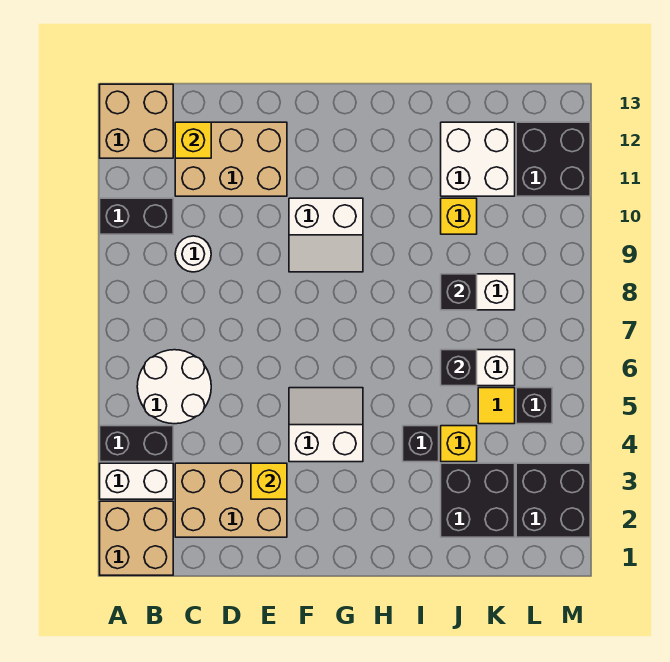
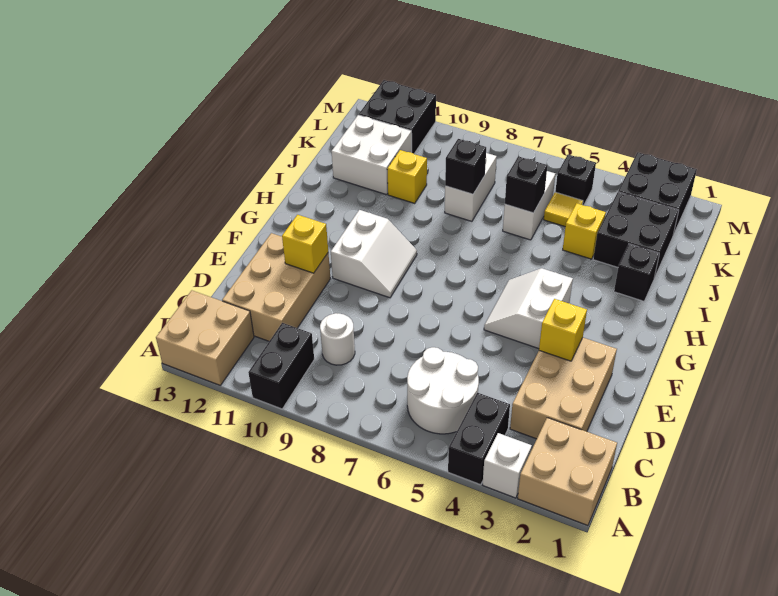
white brick A3:B3 level 1 -> white brick A3 level 1
yellow brick C12 level 2 -> yellow brick E11 level 2
black brick I4 level 1 -> black brick I2 level 1

